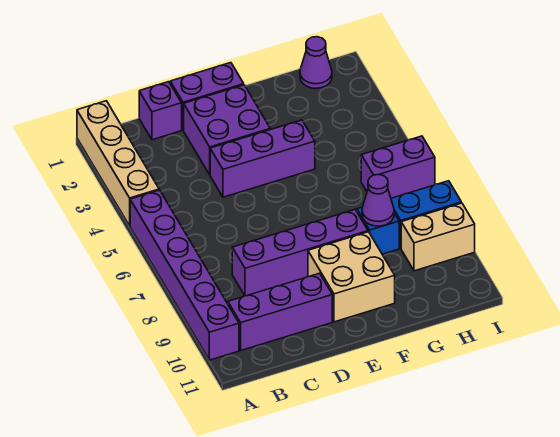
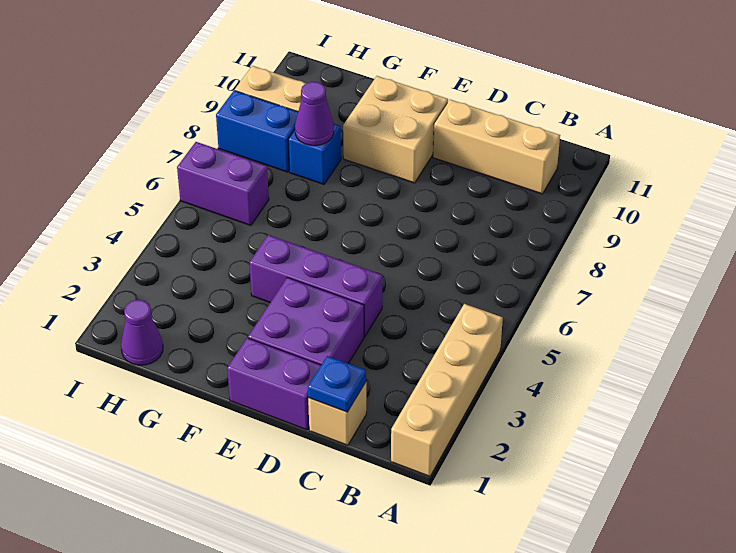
purple brick A5:A10 level 1 -> none
purple brick B10:D10 level 1 -> tan brick B10:D10 level 1
purple brick C1 level 1 -> tan brick C1 level 1
none -> blue plate C1 level 2
purple brick C8:F8 level 1 -> none

